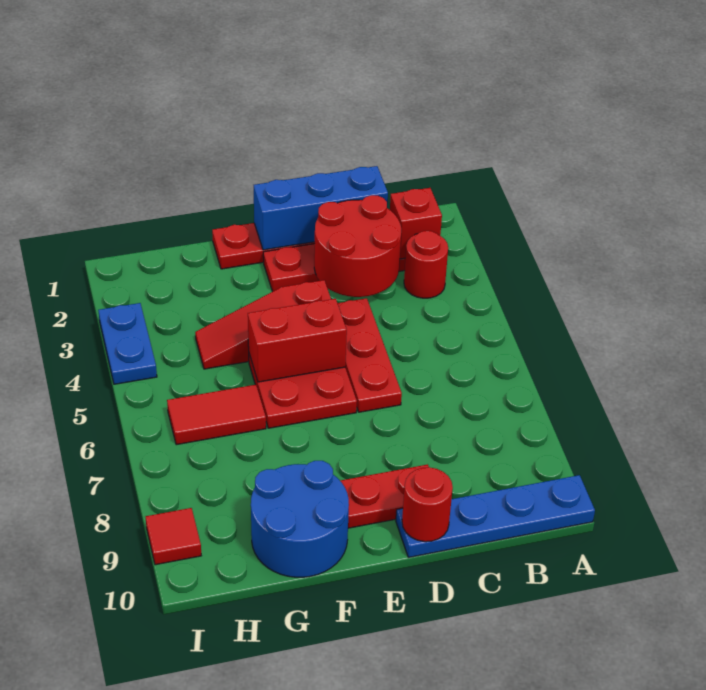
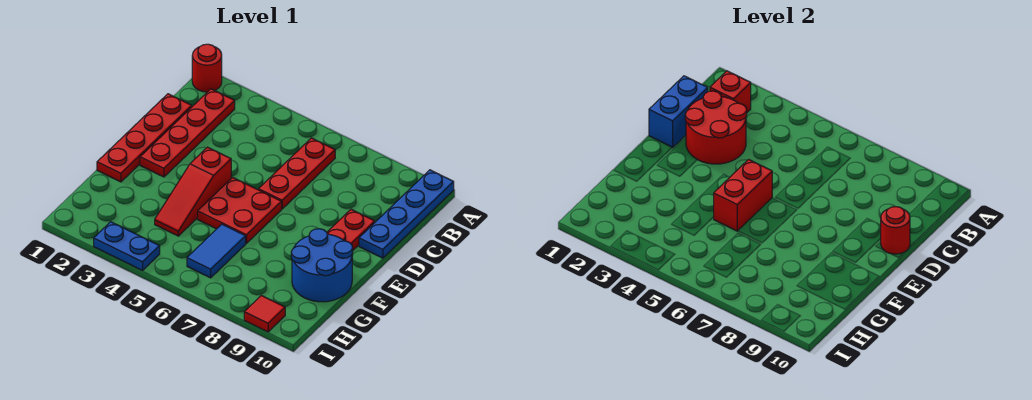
red round brick B3 level 1 -> red round brick A1 level 1
blue brick C1:E1 level 2 -> blue brick C1:D1 level 2
red plate D4:D6 level 1 -> red plate B6:D6 level 1
red tile G6:H6 level 1 -> blue tile G6:H6 level 1

